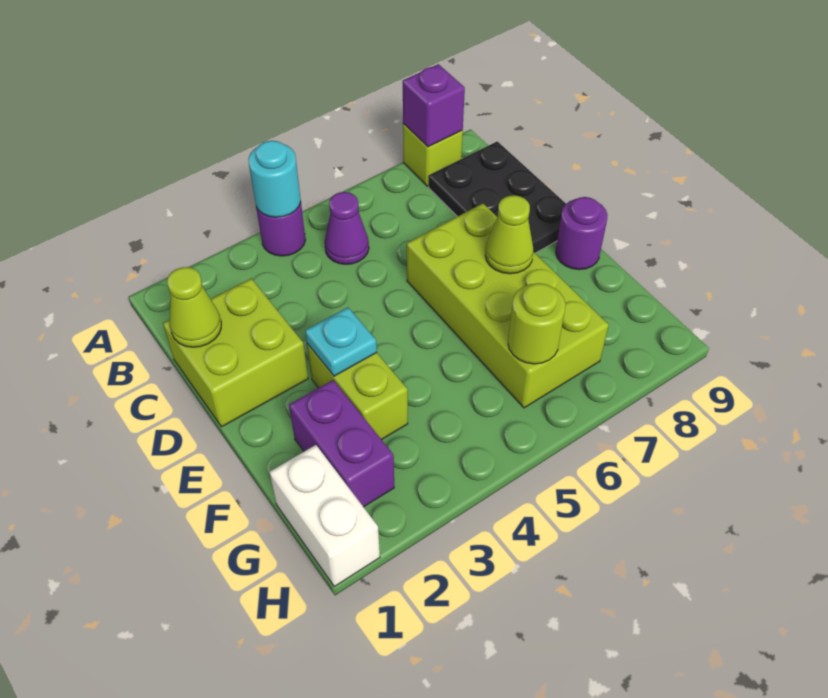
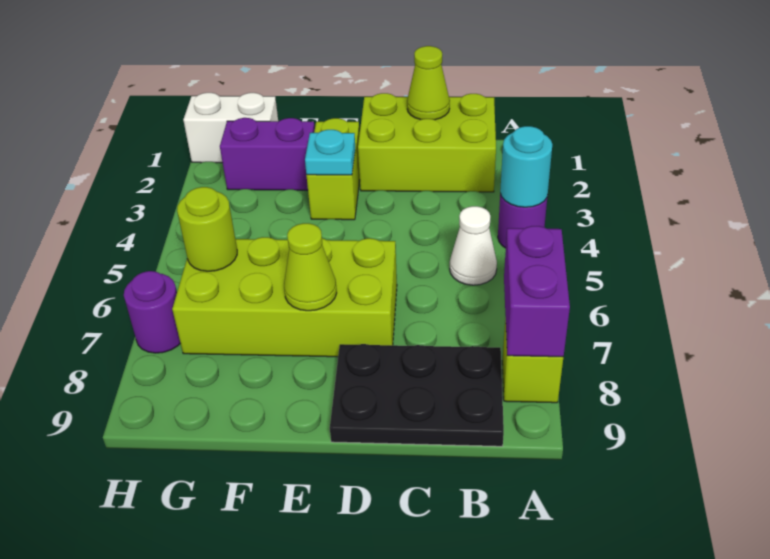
purple brick A8 level 2 -> purple brick A7:A8 level 2
purple cone B5 level 1 -> white cone B5 level 1
lime brick C1:D2 level 1 -> lime brick B1:D2 level 1
lime brick E3:F3 level 1 -> lime brick E2:E3 level 1
purple round brick E9 level 1 -> purple round brick H7 level 1

